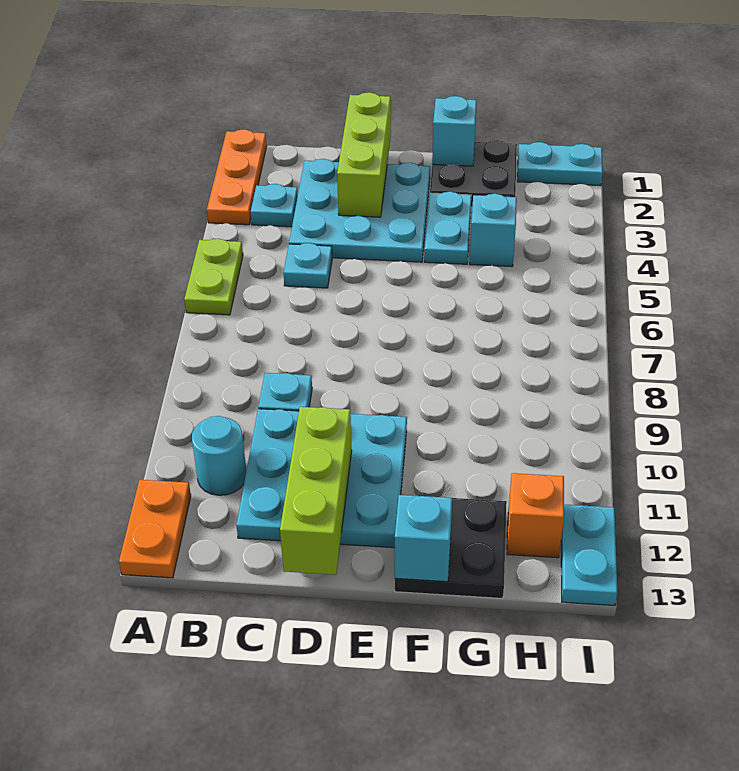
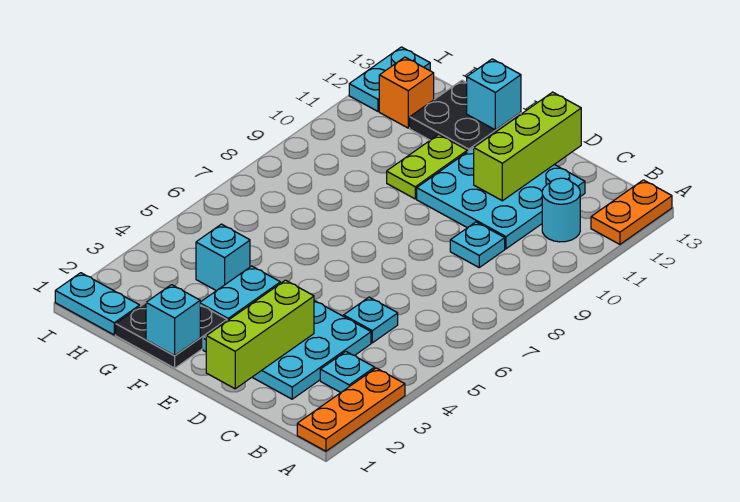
lime plate A5:A6 level 1 -> lime plate F10:F11 level 1

